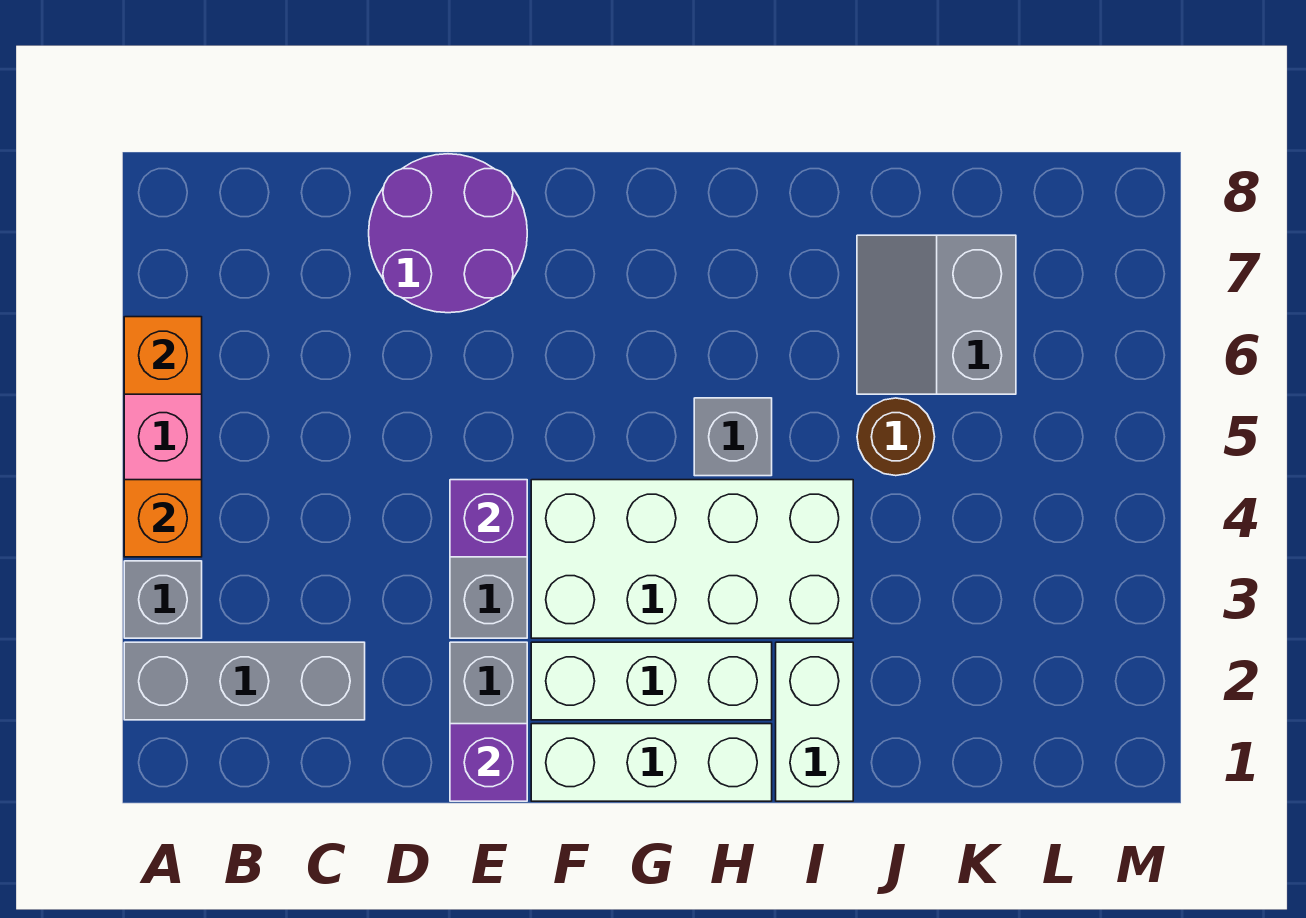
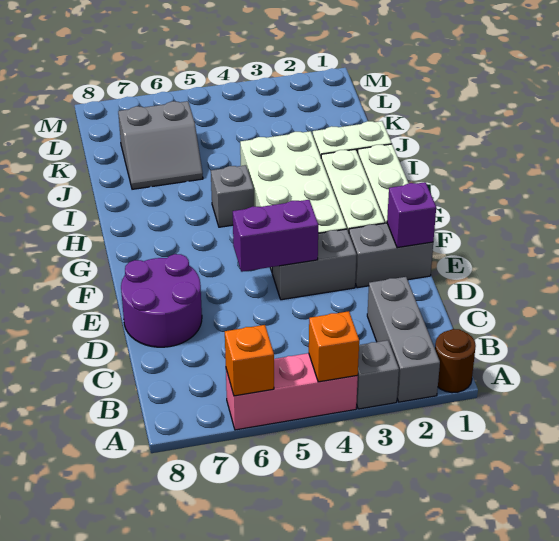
purple brick E4 level 2 -> purple brick E4:E5 level 2
brown round brick J5 level 1 -> brown round brick A1 level 1

